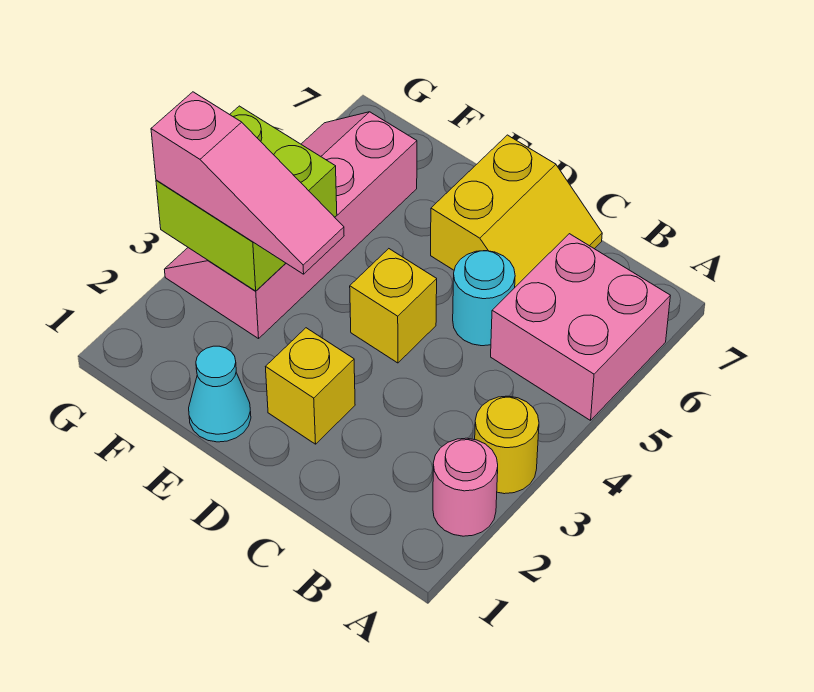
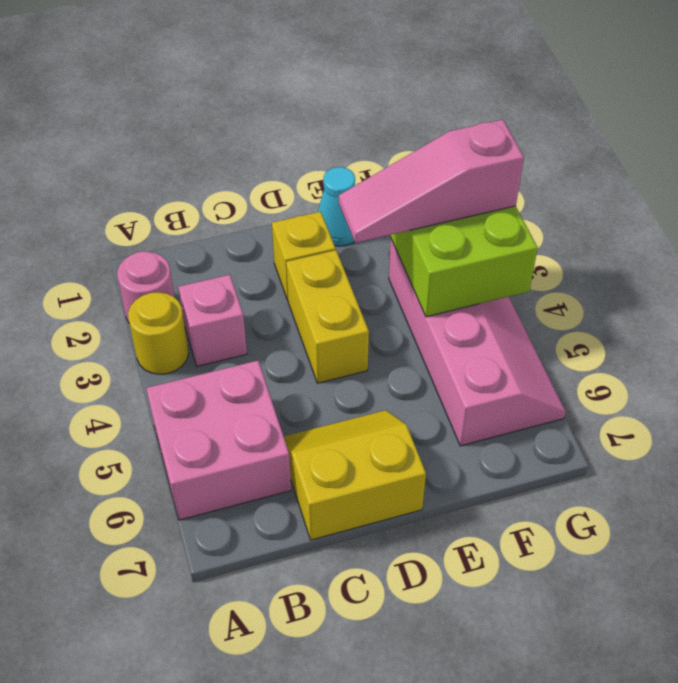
none -> pink brick B3 level 1
cyan round brick C5 level 1 -> none
yellow slope C6:D7 level 1 top D -> yellow slope C6:D7 level 1 top 7
yellow brick D4 level 1 -> yellow brick D3:D4 level 1

